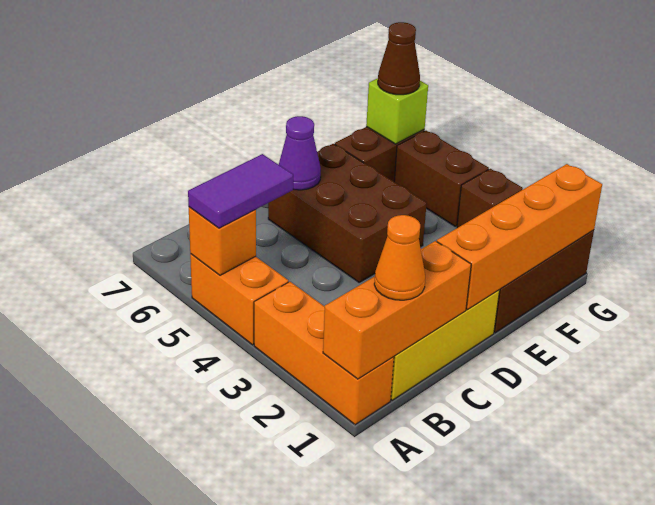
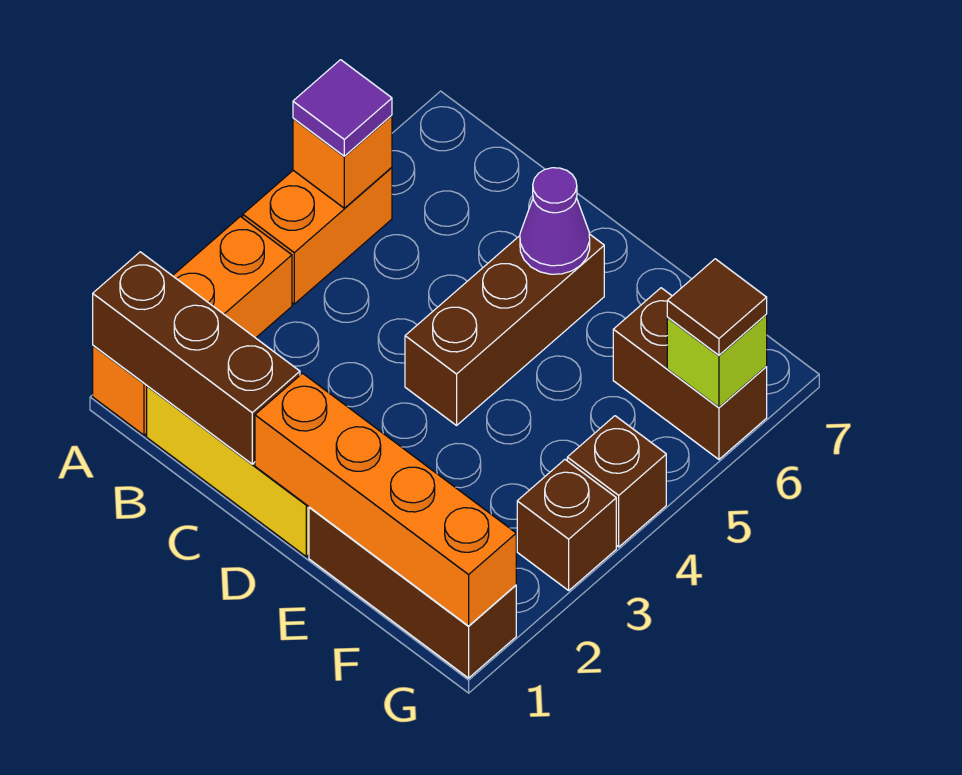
orange brick A1:C1 level 2 -> brown brick A1:C1 level 2
purple tile A5:B5 level 3 -> purple tile A5 level 3
orange cone B1 level 3 -> none
brown brick D4:E6 level 1 -> brown brick D4:D6 level 1
brown brick G4:G5 level 1 -> brown brick G4 level 1
brown cone G6 level 3 -> brown tile G6 level 3

